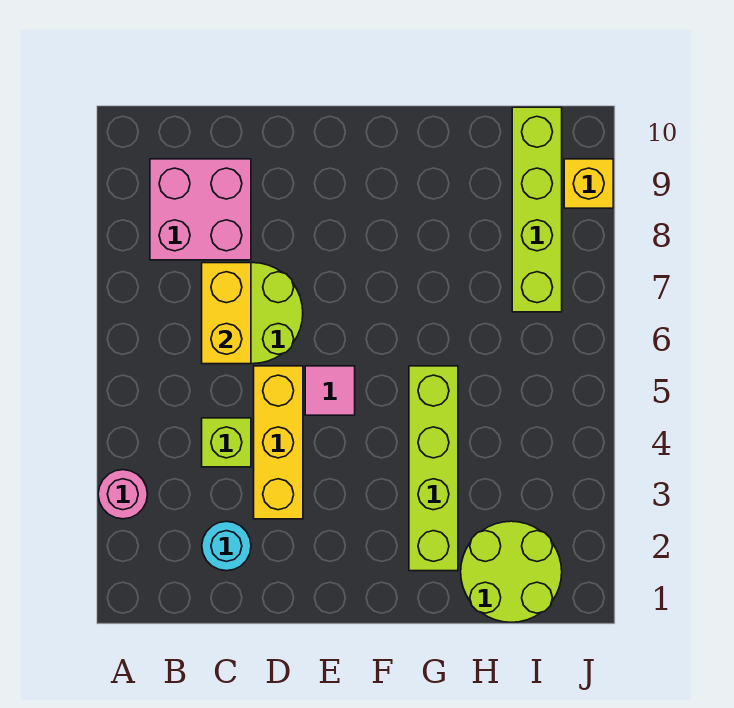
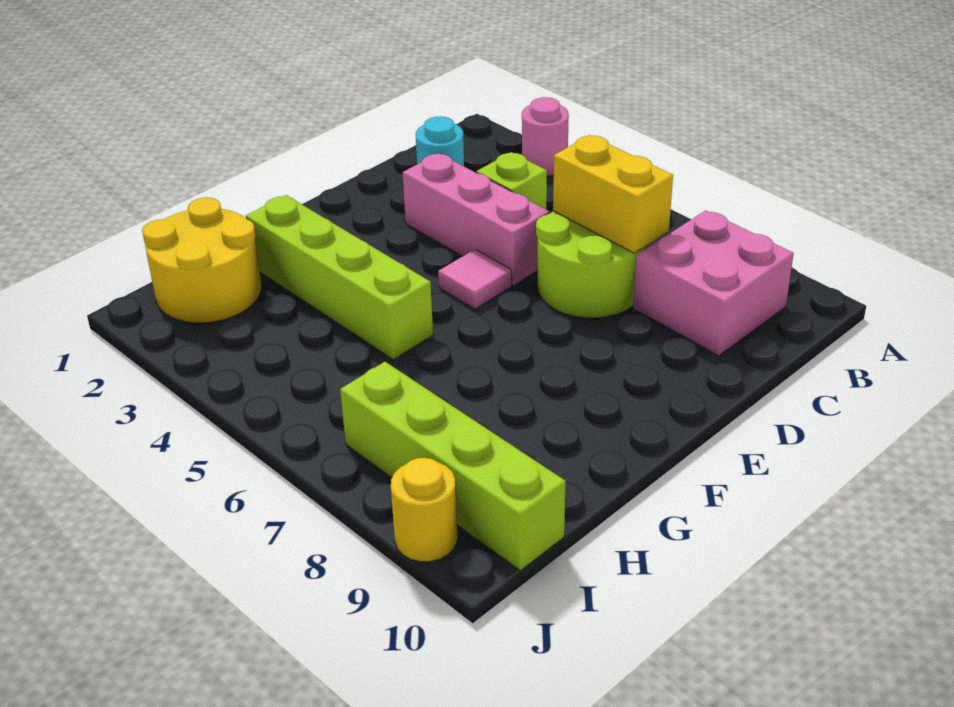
yellow brick D3:D5 level 1 -> pink brick D3:D5 level 1
lime round brick H1:I2 level 1 -> yellow round brick H1:I2 level 1
yellow brick J9 level 1 -> yellow round brick J9 level 1

